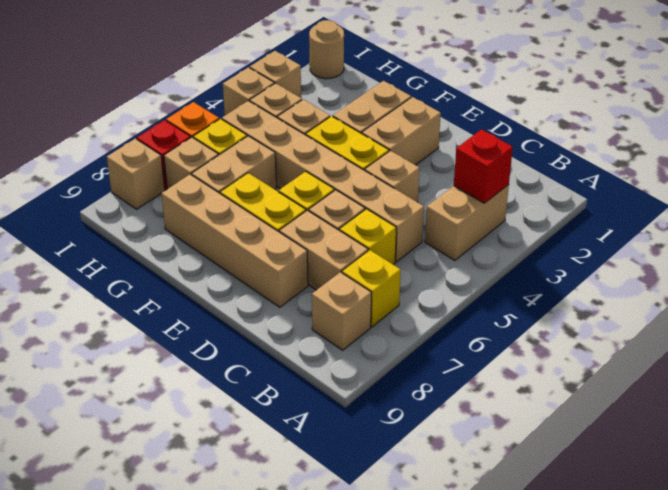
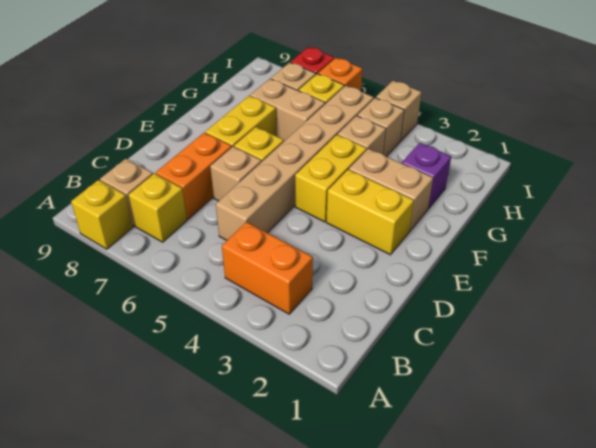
tan brick B3:B4 level 1 -> orange brick B3:B4 level 1
red brick B3 level 2 -> none
yellow brick C6 level 1 -> yellow brick A8 level 1
tan brick C7:D7 level 1 -> orange brick C7:D7 level 1
tan brick D4 level 1 -> none
tan brick D8:G8 level 1 -> none
tan brick E2:E3 level 1 -> yellow brick E2:E3 level 1
none -> purple brick G2 level 1
tan round brick I1 level 1 -> none
tan brick I3 level 1 -> none
tan brick I8 level 1 -> none

